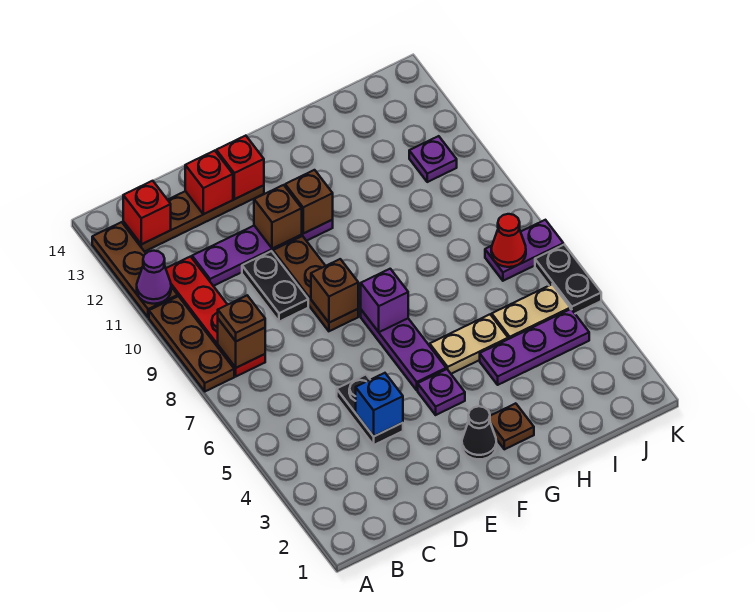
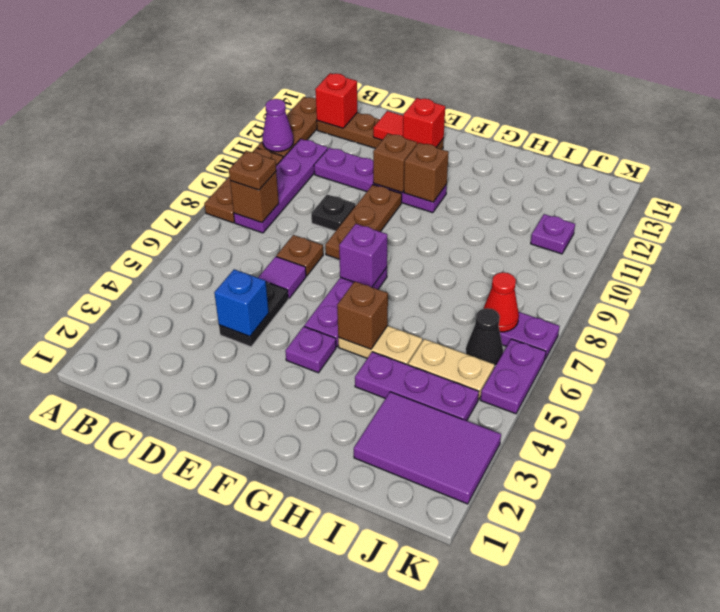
red plate B8:B11 level 1 -> purple plate B8:B11 level 1
none -> purple tile D6 level 1
black plate D9:D10 level 1 -> black plate D9 level 1
red brick D13 level 2 -> red tile D13 level 2
brown brick E8 level 2 -> brown brick G5 level 2
black cone F2 level 1 -> black cone J6 level 1
brown plate G2 level 1 -> brown plate D7 level 1
none -> purple tile I2:K3 level 1
black plate K5:K6 level 1 -> purple plate K5:K6 level 1

